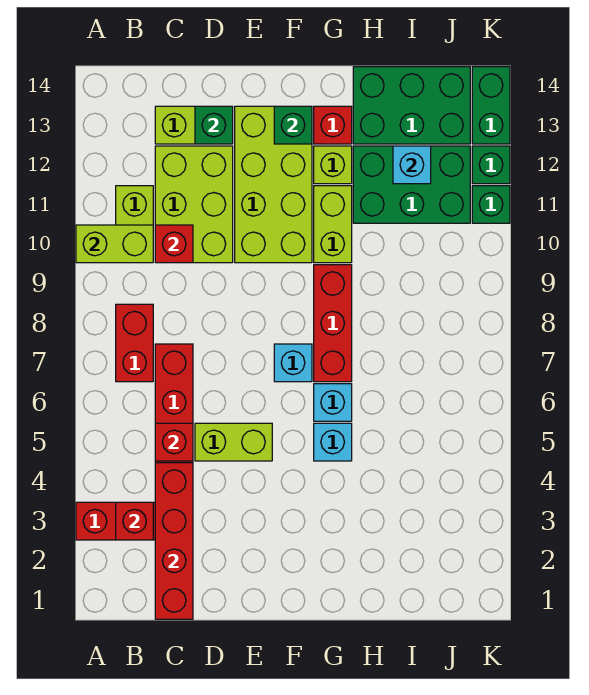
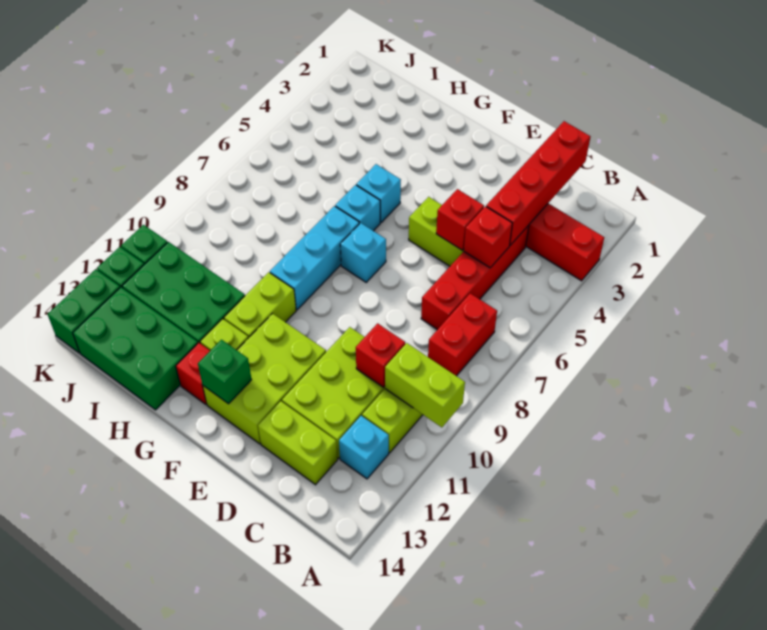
red brick B3 level 2 -> red brick D5 level 2
green brick D13 level 2 -> none
lime brick E10:F13 level 1 -> lime brick E11:F13 level 1
red brick G7:G9 level 1 -> cyan brick G7:G9 level 1
cyan brick I12 level 2 -> cyan brick B12 level 1

